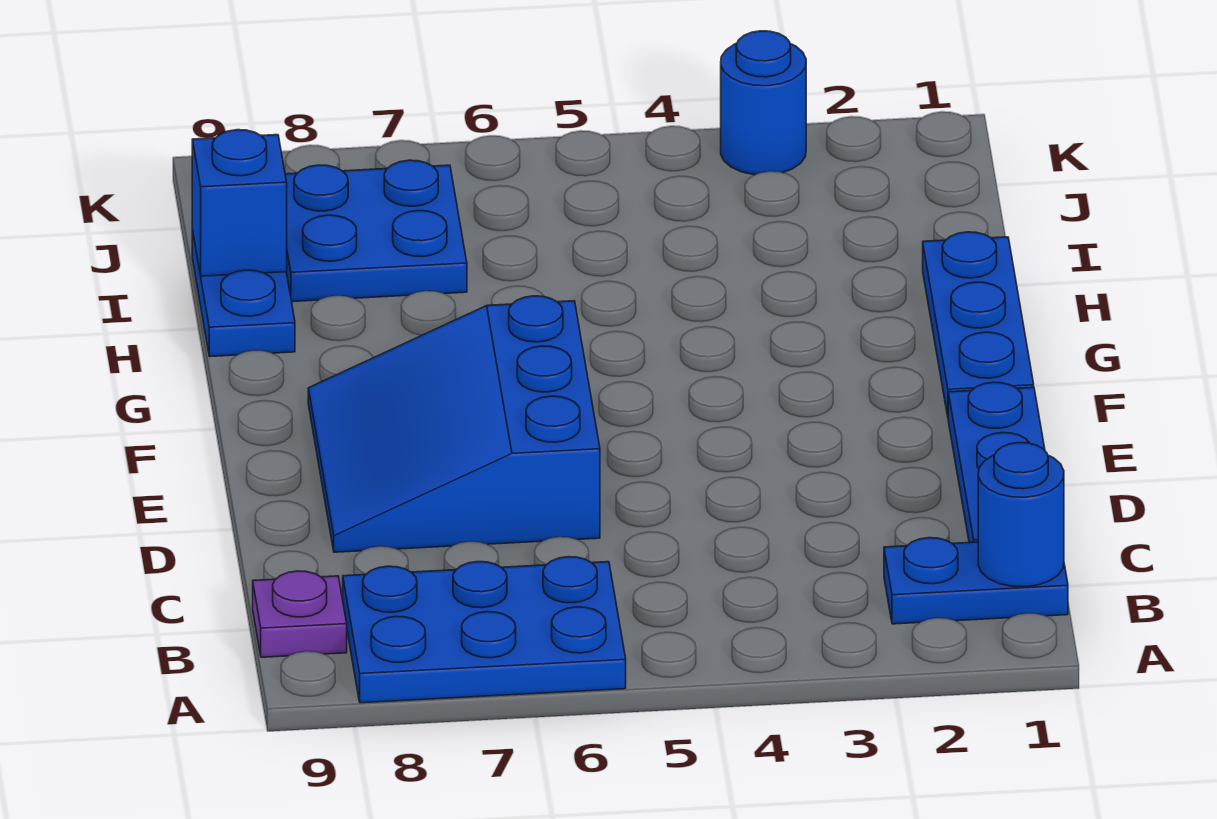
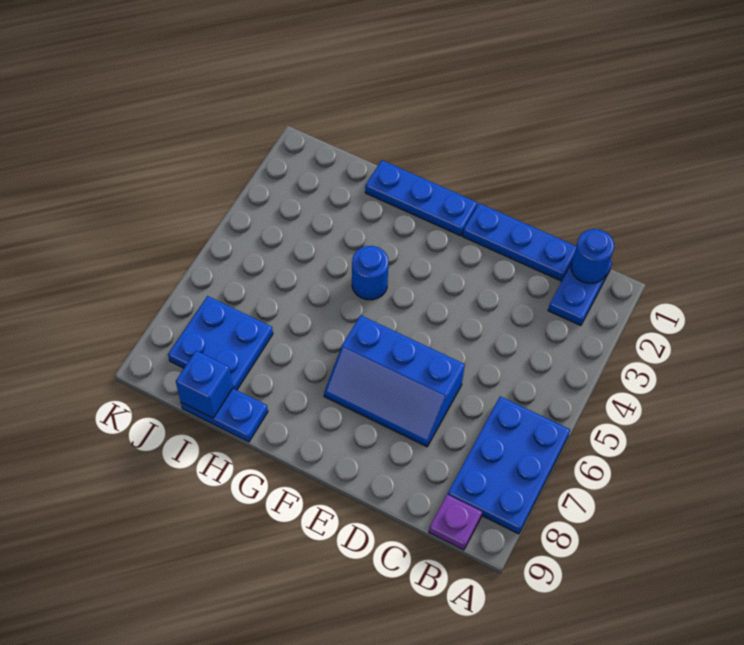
blue slope D6:F8 level 1 top 6 -> blue slope D6:F7 level 1 top 6
blue round brick K3 level 1 -> blue round brick G4 level 1

